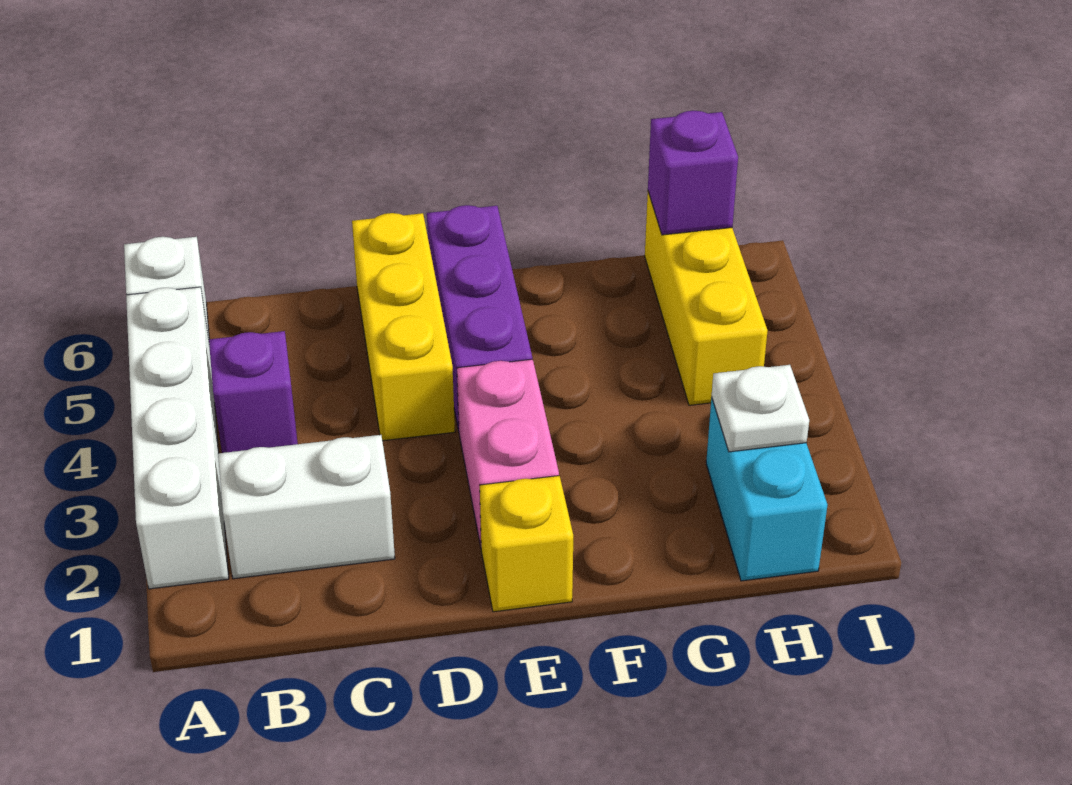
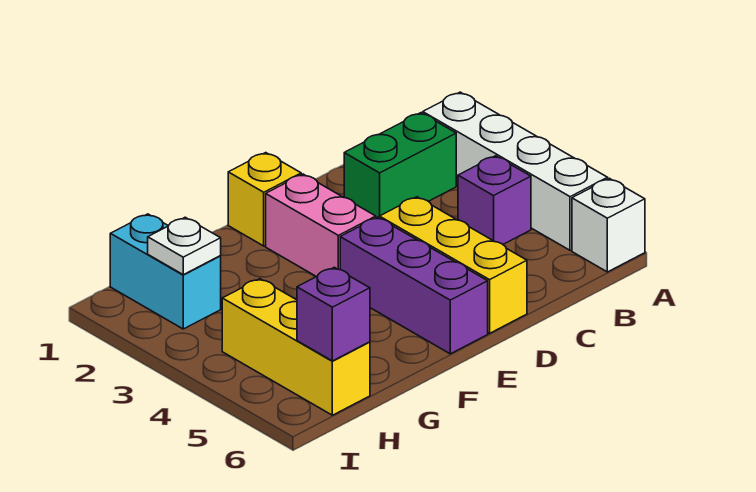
white brick B2:C2 level 1 -> green brick B2:C2 level 1

